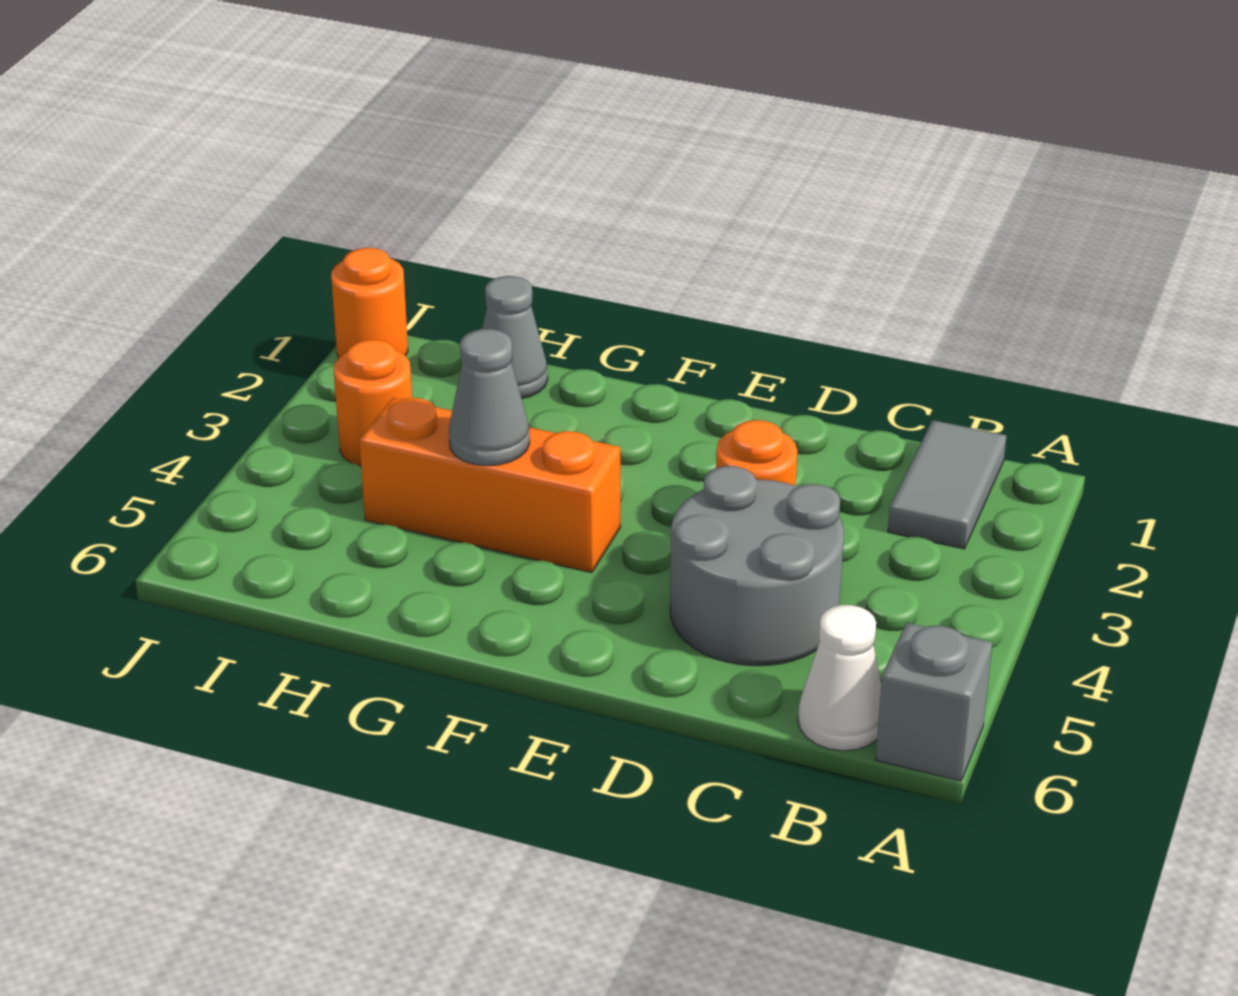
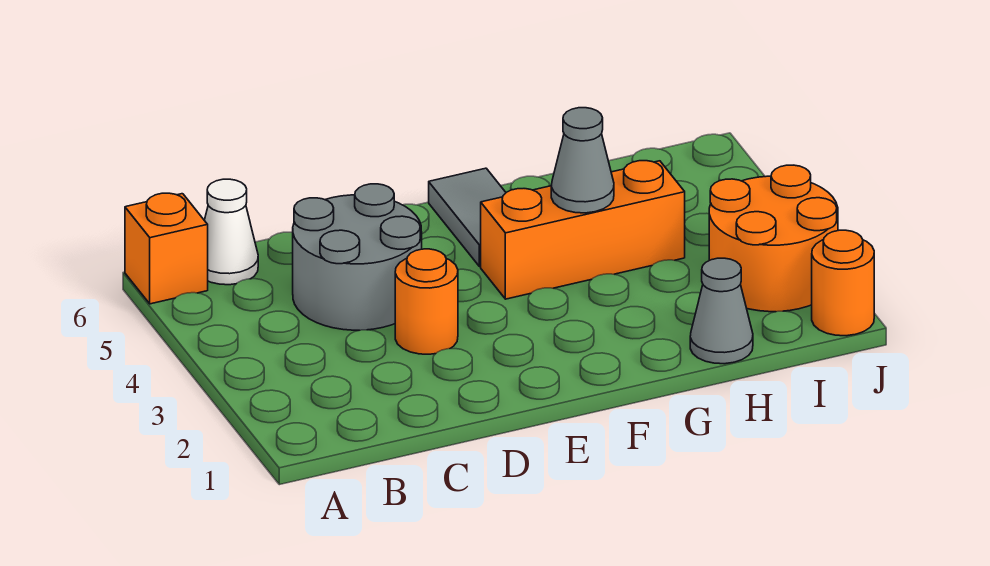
grey brick A6 level 1 -> orange brick A6 level 1
grey tile B1:B2 level 1 -> grey tile F5:F6 level 1
orange round brick I3 level 1 -> orange round brick I2:J3 level 1

